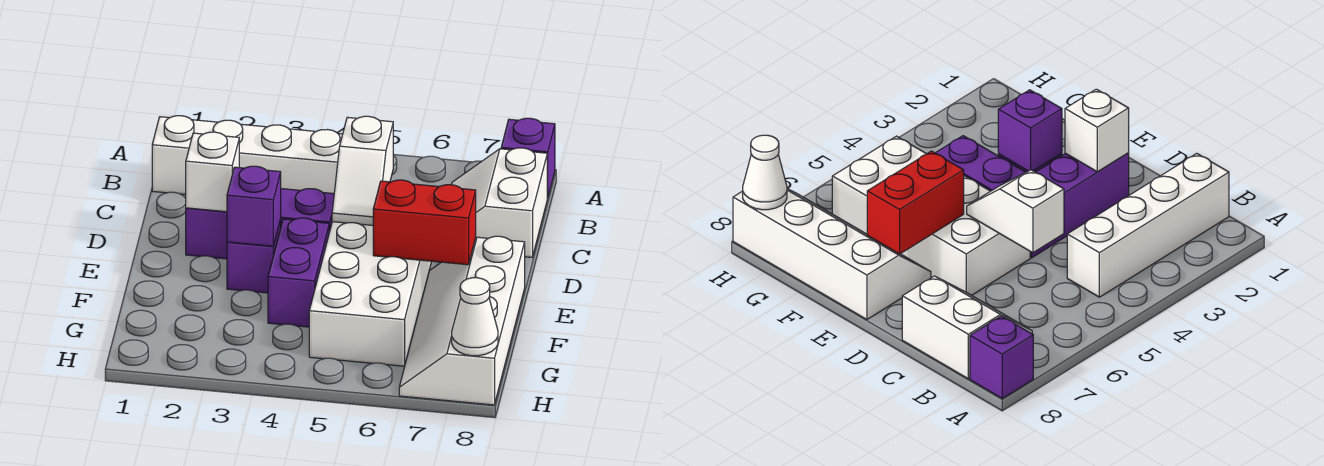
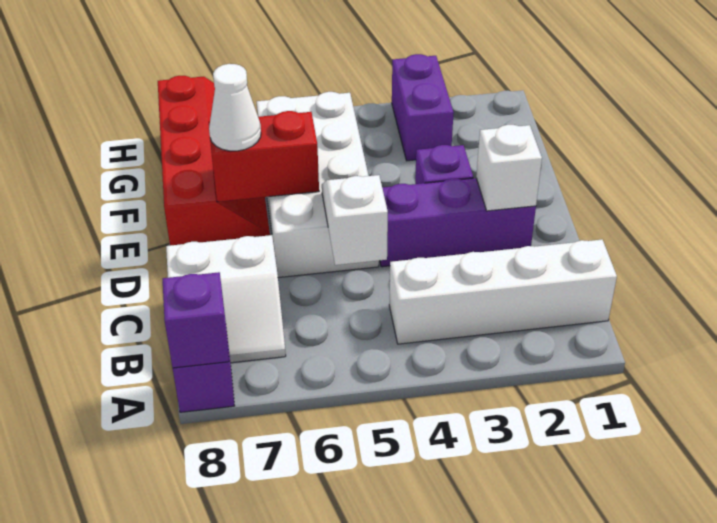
white slope B7:C8 level 1 top 8 -> white slope B7:C8 level 1 top C
purple brick E3 level 2 -> purple brick A8 level 2
purple brick E4:F4 level 1 -> purple brick G3:H3 level 1
white slope E7:H8 level 1 top 8 -> red slope E7:H8 level 1 top 8
white cone H8 level 2 -> white cone E7 level 3

